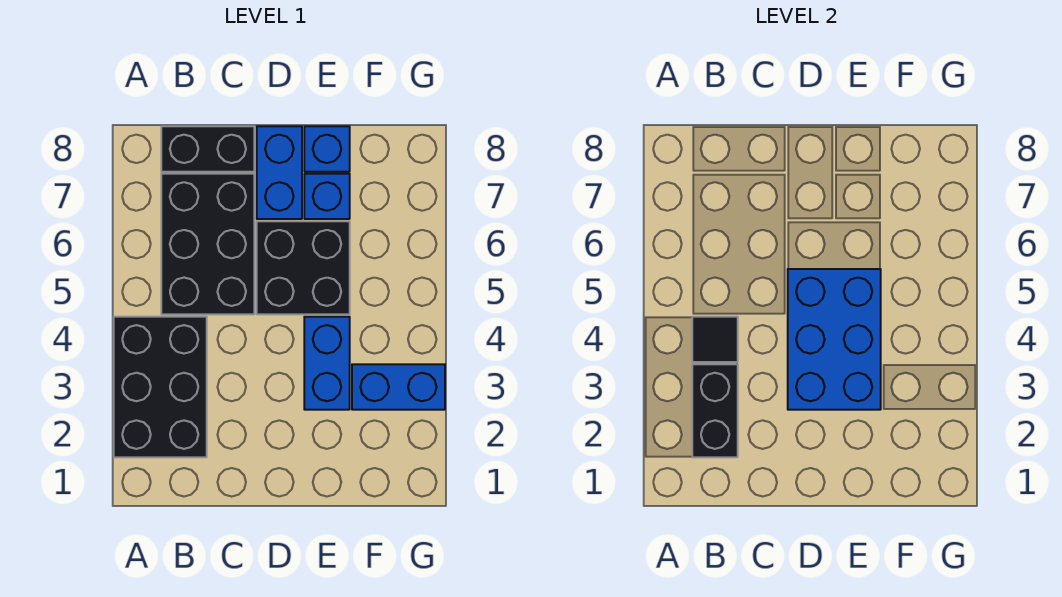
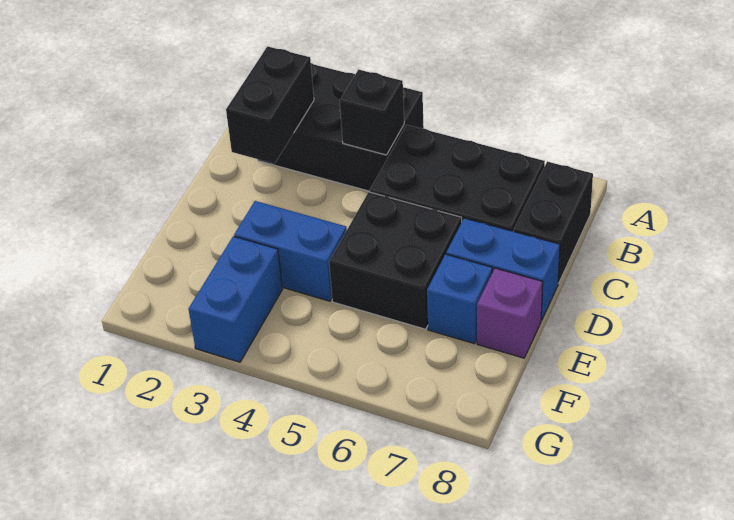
black brick B2:B3 level 2 -> black brick B2:C2 level 2
black tile B4 level 2 -> black brick B4 level 2
blue brick D3:E5 level 2 -> none
blue brick E8 level 1 -> purple brick E8 level 1

